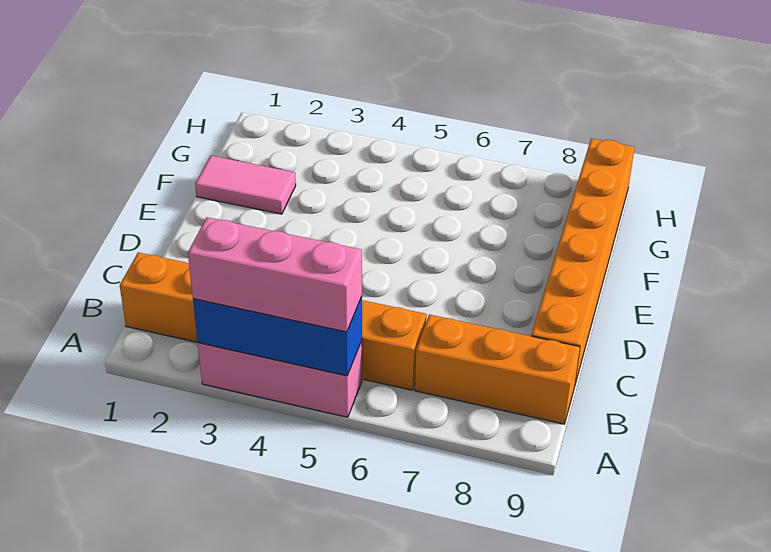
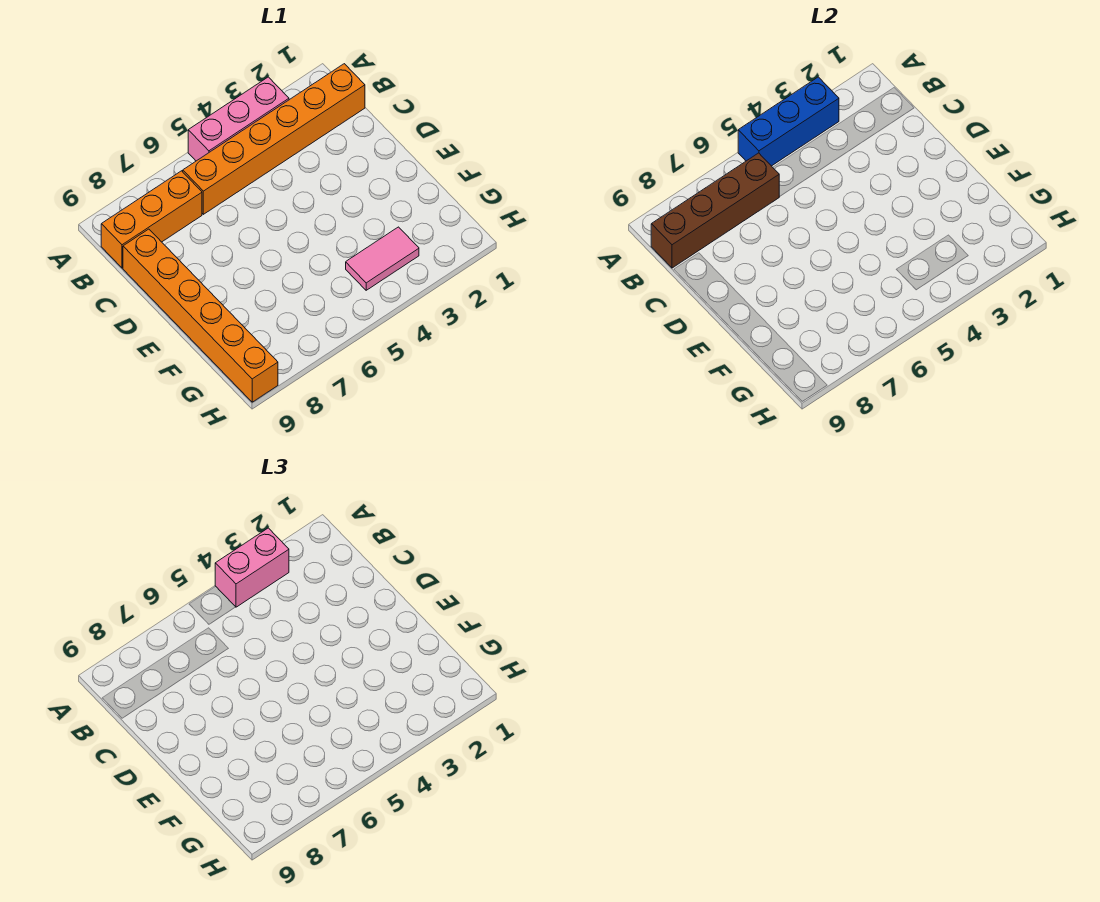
pink brick A3:A5 level 3 -> pink brick A3:A4 level 3
none -> brown brick B6:B9 level 2
pink tile F1:F2 level 1 -> pink tile G3:G4 level 1

